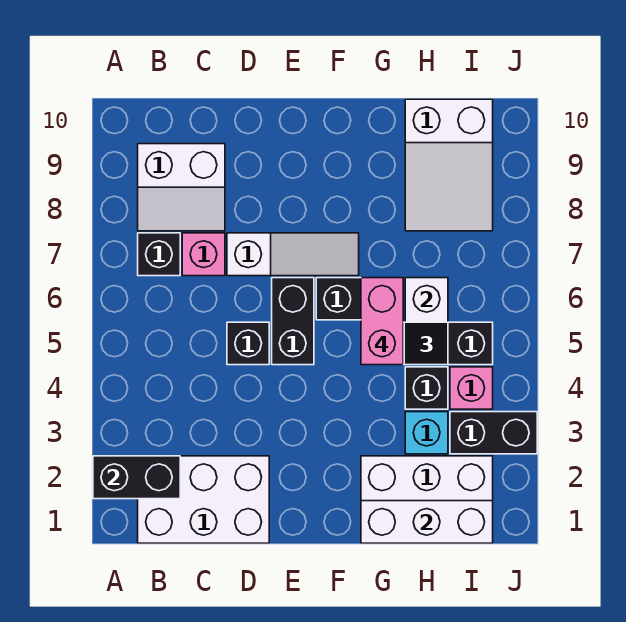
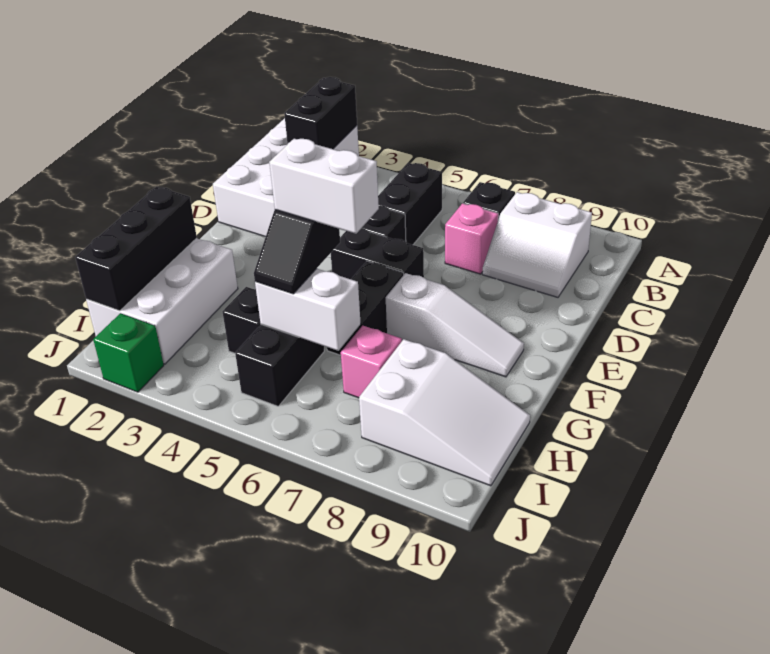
white brick B1:D2 level 1 -> white brick A1:D2 level 1
white slope B8:C9 level 1 top 9 -> white slope B8:C9 level 1 top B
white slope D7:F7 level 1 top D -> white slope F7:F9 level 1 top 7
white brick G1:I1 level 2 -> black brick G1:I1 level 2
pink brick G5:G6 level 4 -> white brick G5:G6 level 4
cyan brick H3 level 1 -> none
white slope H8:I10 level 1 top 10 -> white slope H8:I10 level 1 top 8
black brick I3:J3 level 1 -> black brick B5:C5 level 1
pink brick I4 level 1 -> pink brick H7 level 1
none -> green brick J2 level 1

